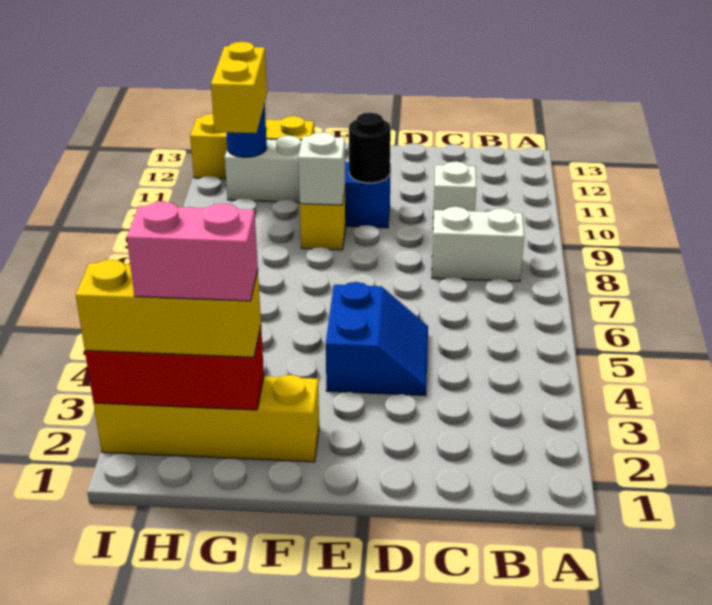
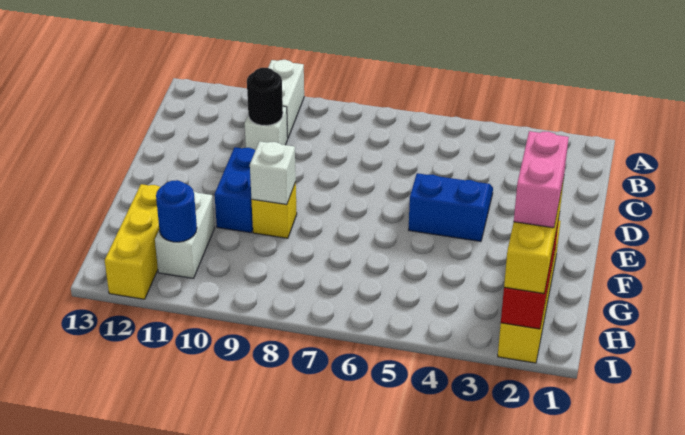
white brick B8:C8 level 1 -> white brick A10:B10 level 1
black round brick E10 level 2 -> black round brick C10 level 2
yellow brick H10:H11 level 3 -> none

